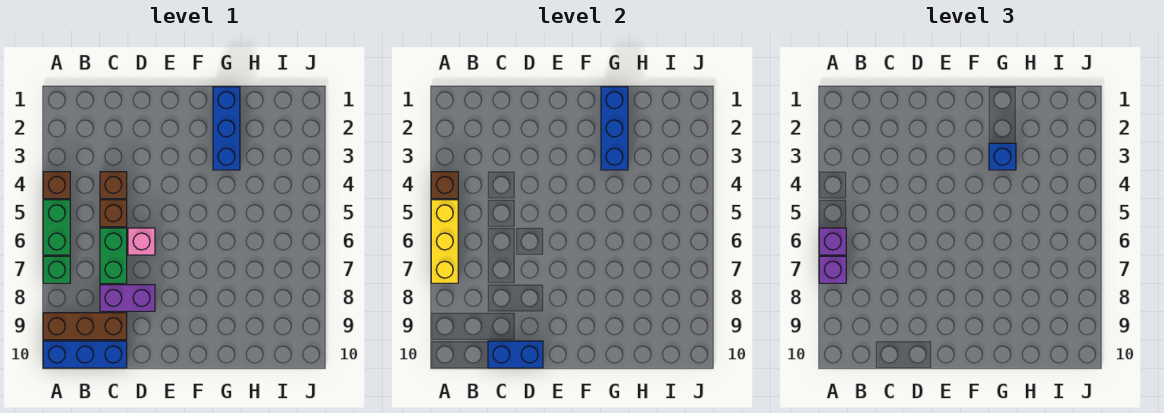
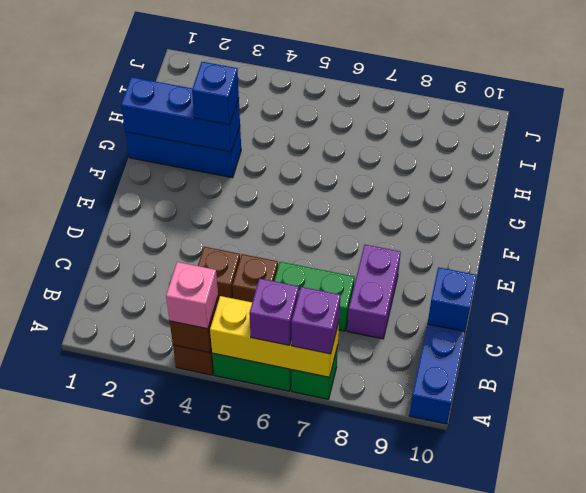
brown brick A9:C9 level 1 -> none
blue brick C10:D10 level 2 -> blue brick C10 level 2
pink brick D6 level 1 -> pink brick A4 level 3

